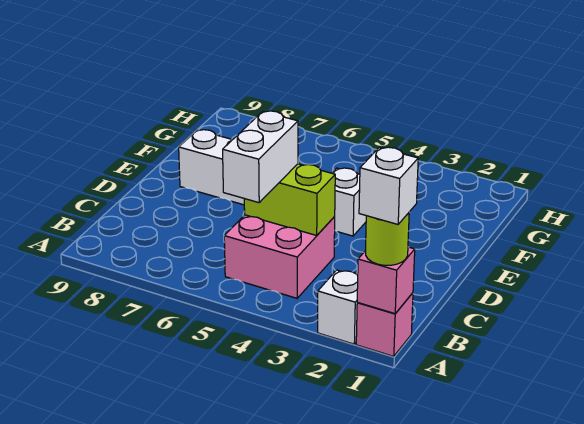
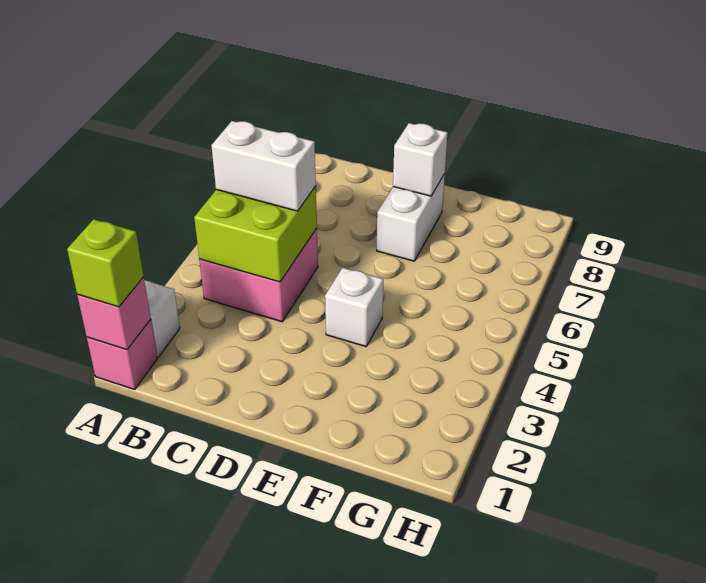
lime round brick A1 level 3 -> lime brick A1 level 3
white brick A1 level 4 -> white brick E8 level 2
lime brick C4:C5 level 2 -> lime brick B4:C5 level 2

